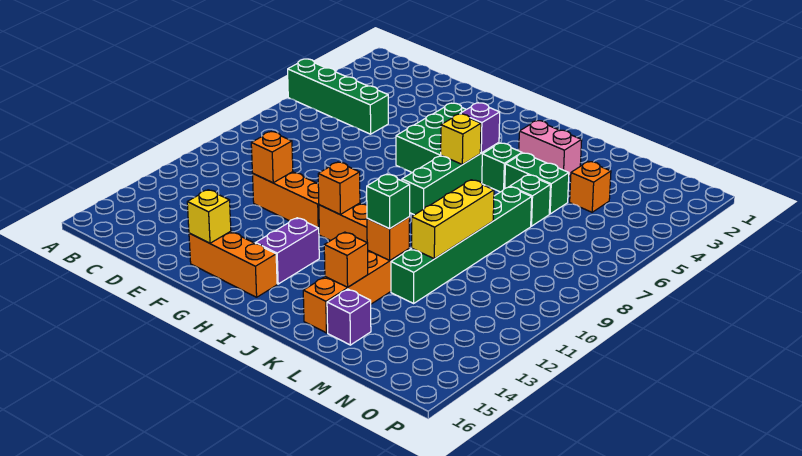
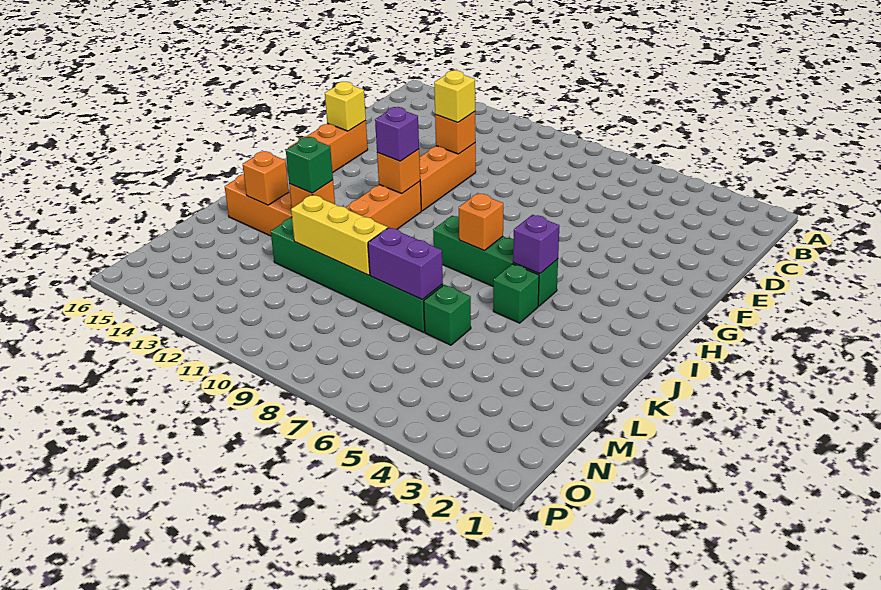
green brick A5:D5 level 1 -> none
green brick G4:H6 level 1 -> none
purple brick H13:H14 level 1 -> purple brick L7:L8 level 2
yellow brick I6 level 2 -> yellow brick E11 level 3
pink brick J3:K3 level 1 -> none
green brick K5:L5 level 1 -> none
purple brick L15 level 1 -> purple brick H11 level 3
orange brick M4 level 1 -> orange brick I7 level 2

